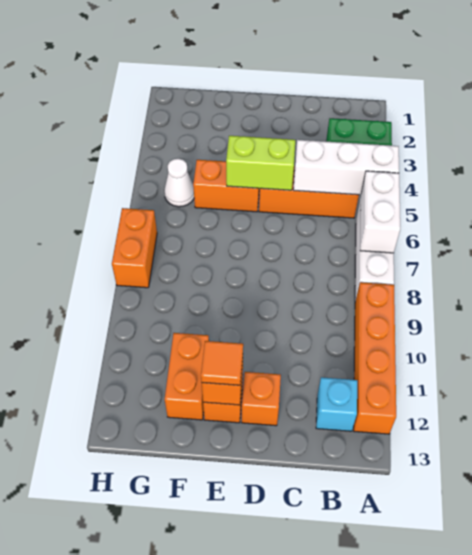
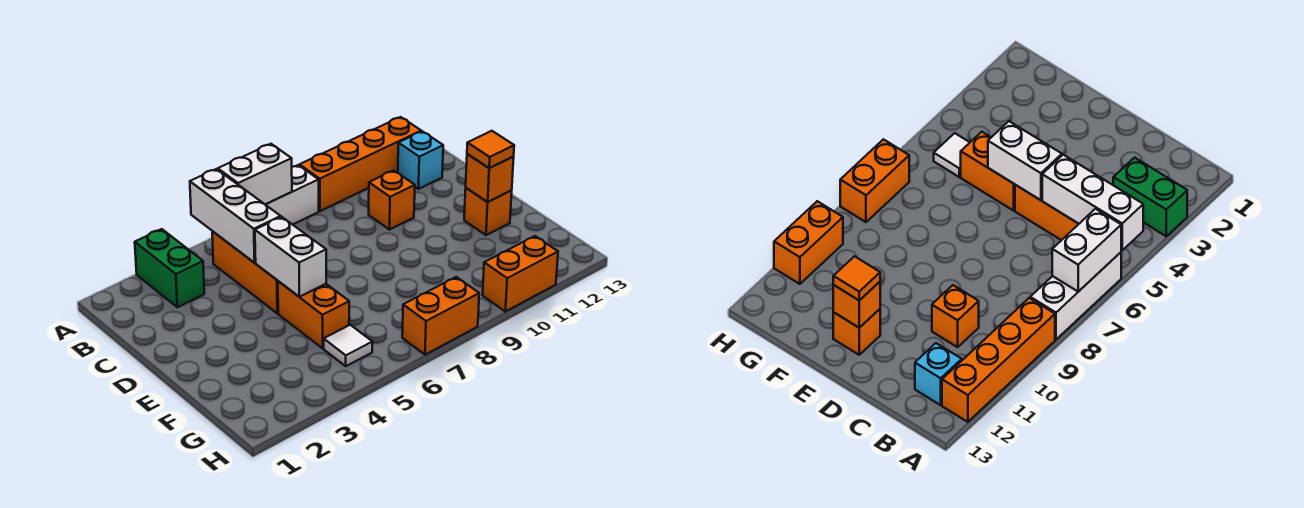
lime brick D5:E5 level 2 -> white brick D5:E5 level 2
orange brick D12 level 1 -> orange brick C10 level 1
orange brick F11:F12 level 1 -> orange brick H10:H11 level 1
white cone G5 level 1 -> white tile G5 level 1

